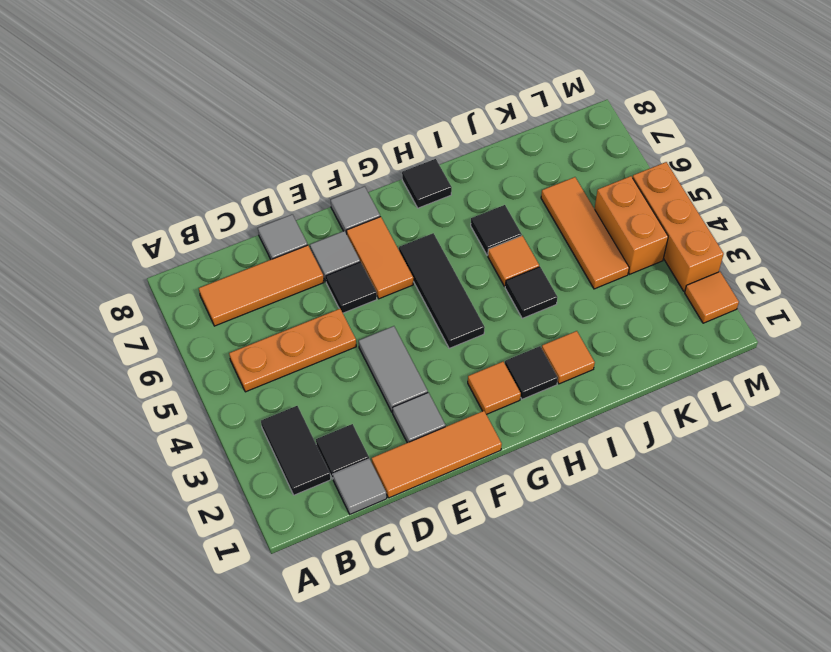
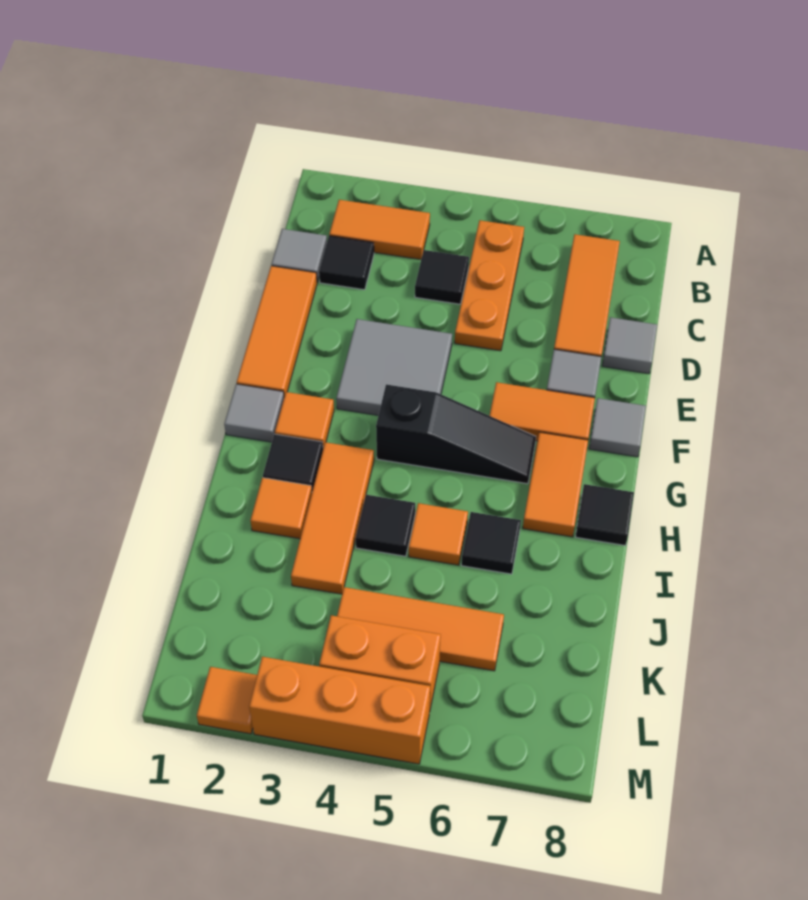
black tile B2:B3 level 1 -> orange tile B2:B3 level 1
grey tile E2 level 1 -> grey tile G1 level 1
grey tile E3:E4 level 1 -> grey tile E3:F4 level 1
black tile E6 level 1 -> black tile C4 level 1
black tile G4:G6 level 1 -> black slope G4:G6 level 1 top 4
none -> orange tile G7:H7 level 1
none -> orange tile H3:J3 level 1

